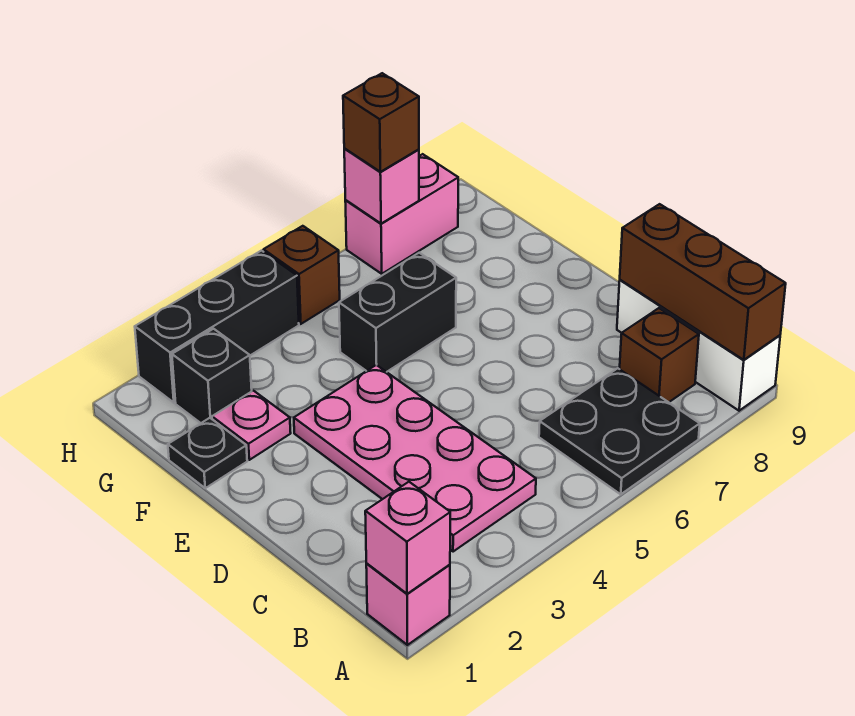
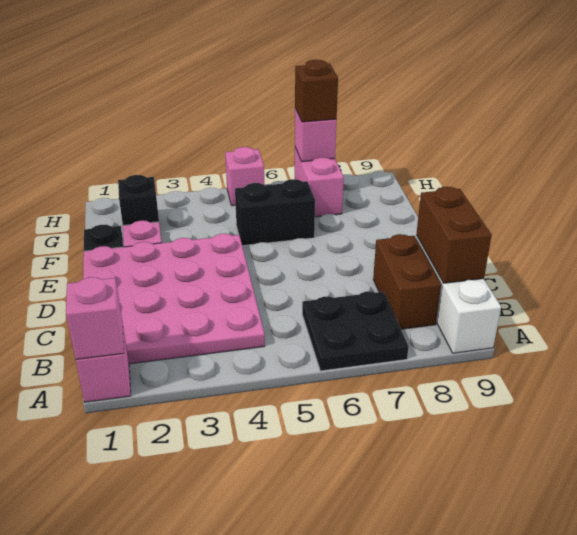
brown brick A9:C9 level 2 -> brown brick B9:C9 level 2
pink plate B3:E4 level 1 -> pink plate B1:E4 level 1
brown brick B8 level 1 -> brown brick B8:C8 level 1
black brick H2:H4 level 1 -> none
brown brick H5 level 1 -> pink brick H5 level 1
pink brick H7:H8 level 1 -> pink brick G7:H7 level 1

